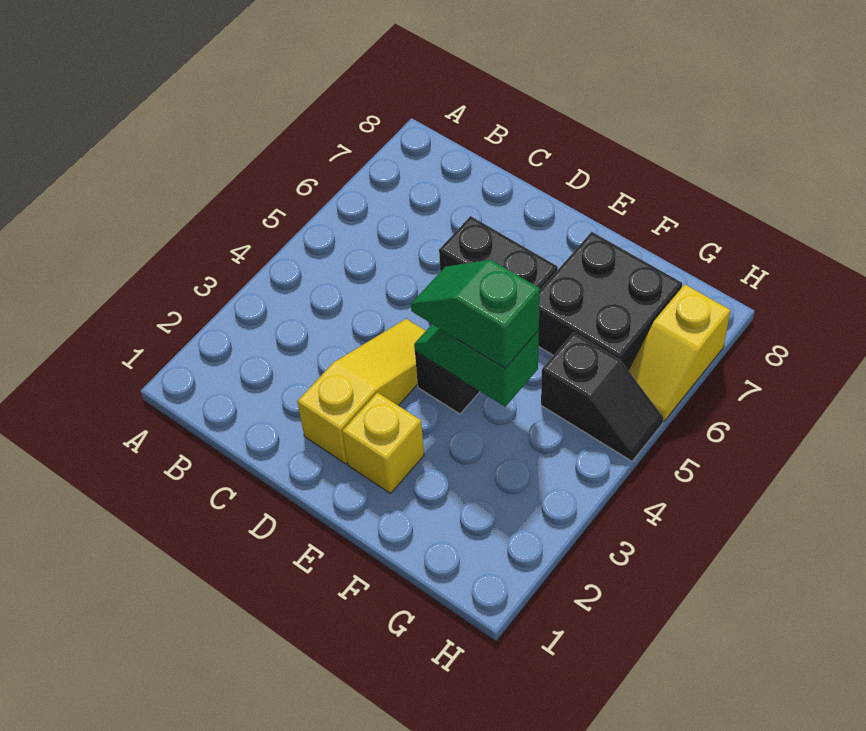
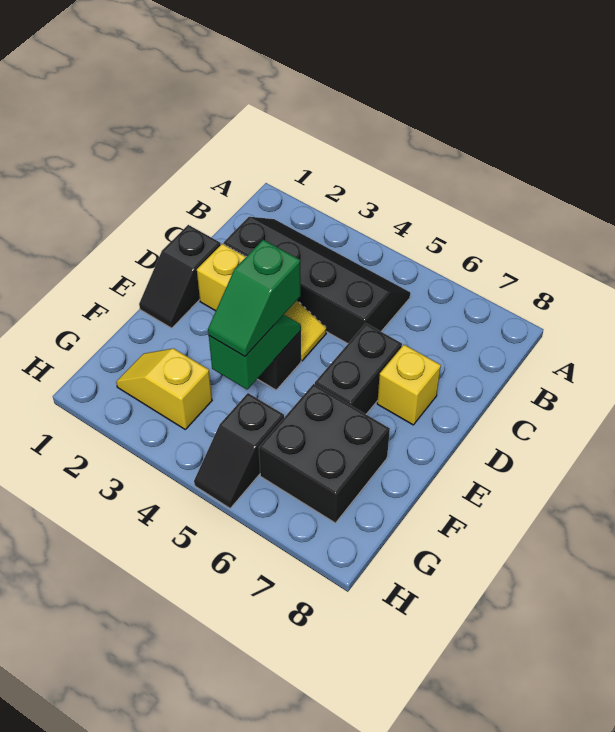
none -> black slope B2:C5 level 1 top C
none -> black slope D1:E1 level 1 top D
yellow brick E2 level 1 -> yellow brick D7 level 1
green slope E4:F4 level 3 top F -> green slope E4:F4 level 3 top E
yellow slope H6:H7 level 1 top 7 -> yellow slope G2:G3 level 1 top 3

